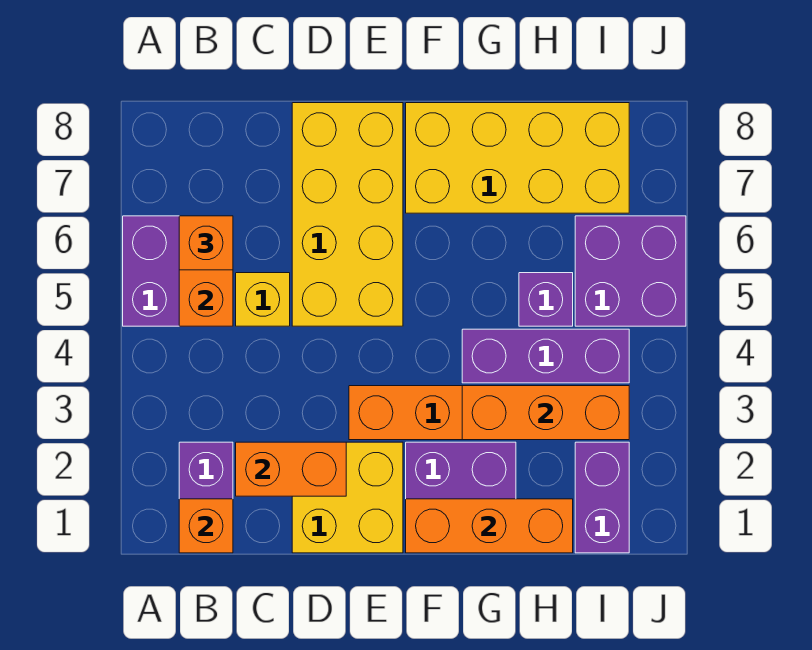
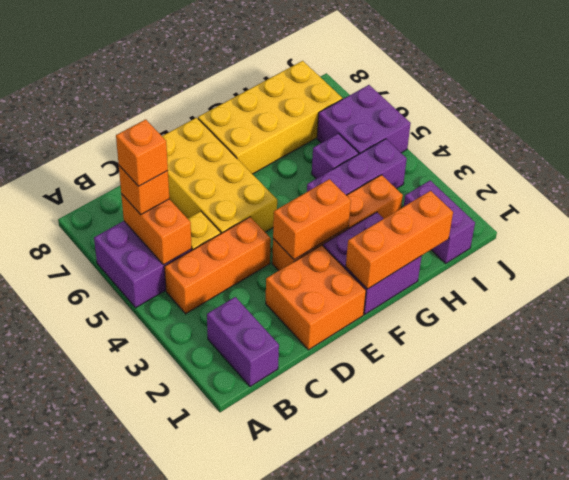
orange brick B1 level 2 -> orange brick B6 level 4
orange brick C2:D2 level 2 -> orange brick E3:F3 level 2
yellow brick D1:E2 level 1 -> orange brick D1:E2 level 1
orange brick G3:I3 level 2 -> orange brick B4:D4 level 1

